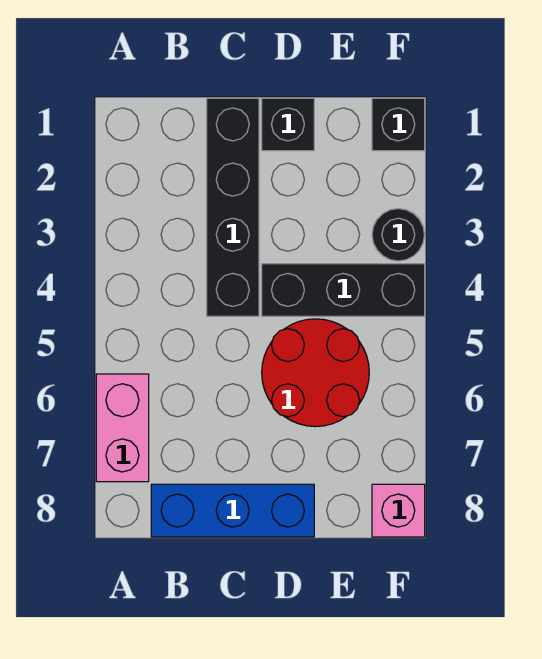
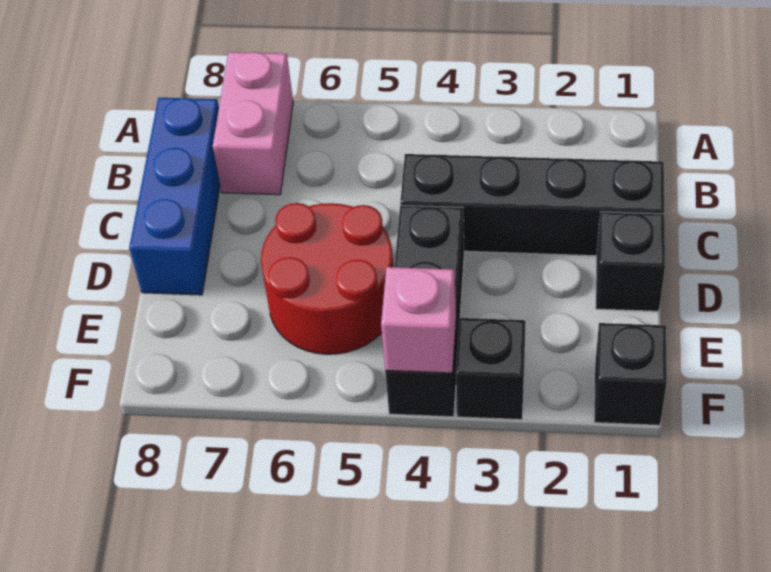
pink brick A6:A7 level 1 -> pink brick A7:B7 level 1
black round brick F3 level 1 -> black brick F3 level 1
pink brick F8 level 1 -> pink brick F4 level 2

